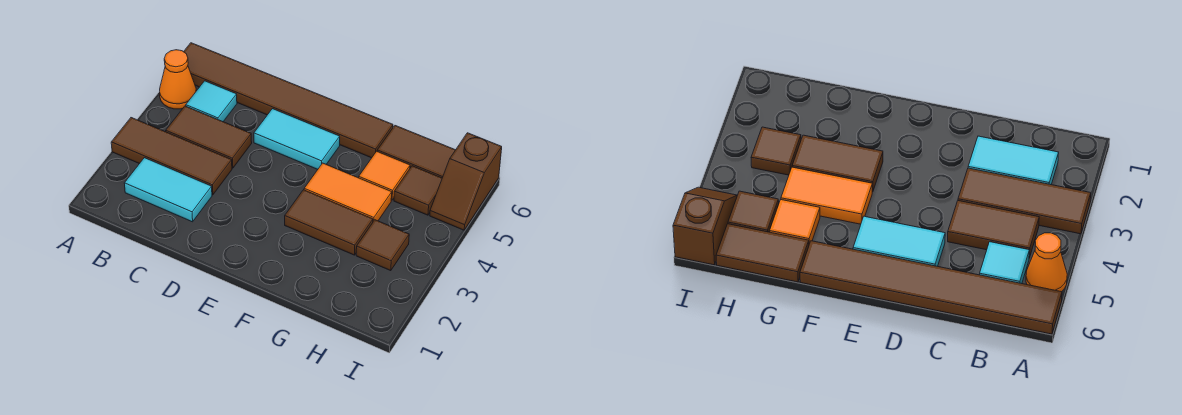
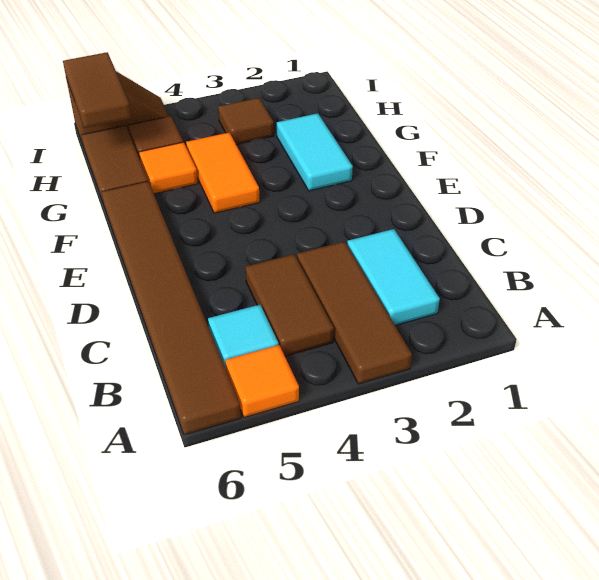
orange cone A5 level 1 -> orange tile A5 level 1
cyan tile D5:E5 level 1 -> cyan tile F2:G2 level 1
brown tile F3:G3 level 1 -> brown tile H6:I6 level 2

